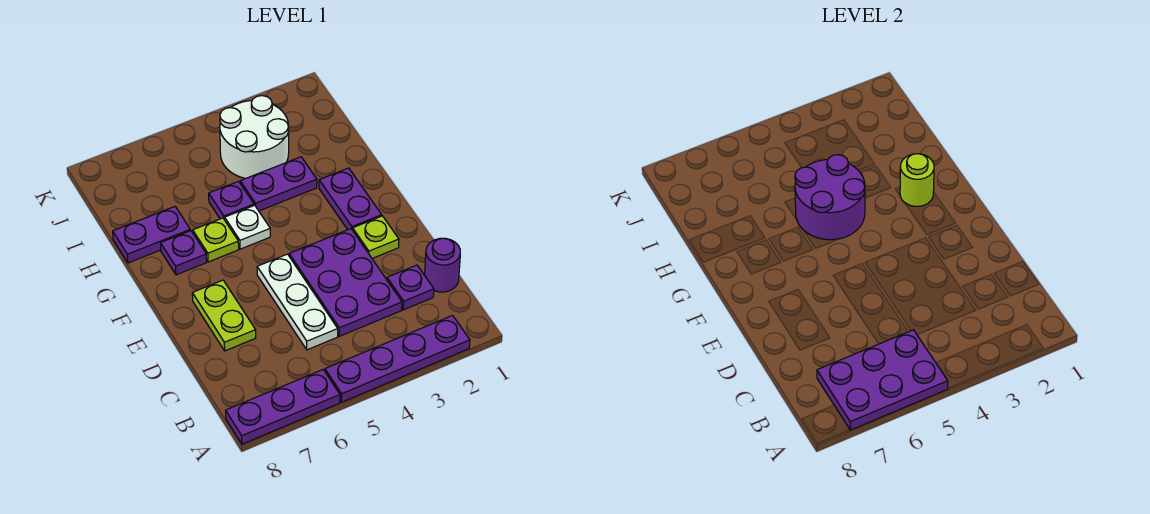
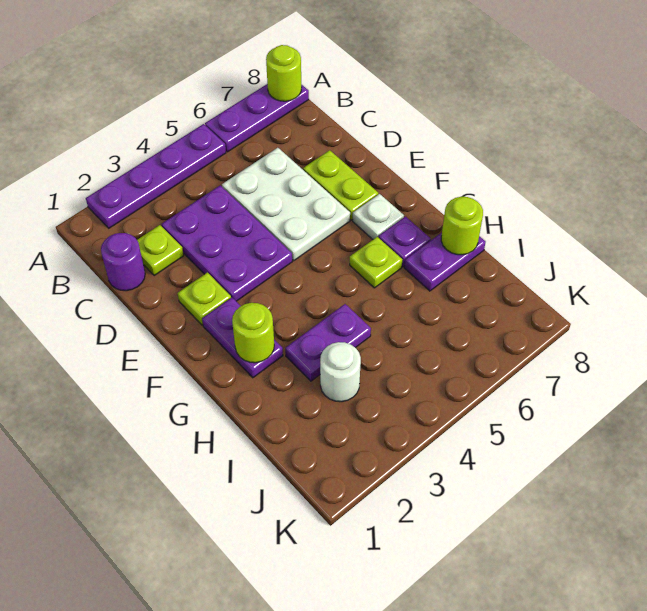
purple plate A5:B7 level 2 -> none
none -> lime round brick A8 level 2
purple plate C2 level 1 -> lime plate C2 level 1
white plate C5:E5 level 1 -> white plate C5:E6 level 1
purple round brick G4:H5 level 2 -> none
white plate G5 level 1 -> white plate F7 level 1
purple plate H5 level 1 -> none
none -> lime round brick H8 level 2
white round brick I3:J4 level 1 -> white round brick I3 level 1

